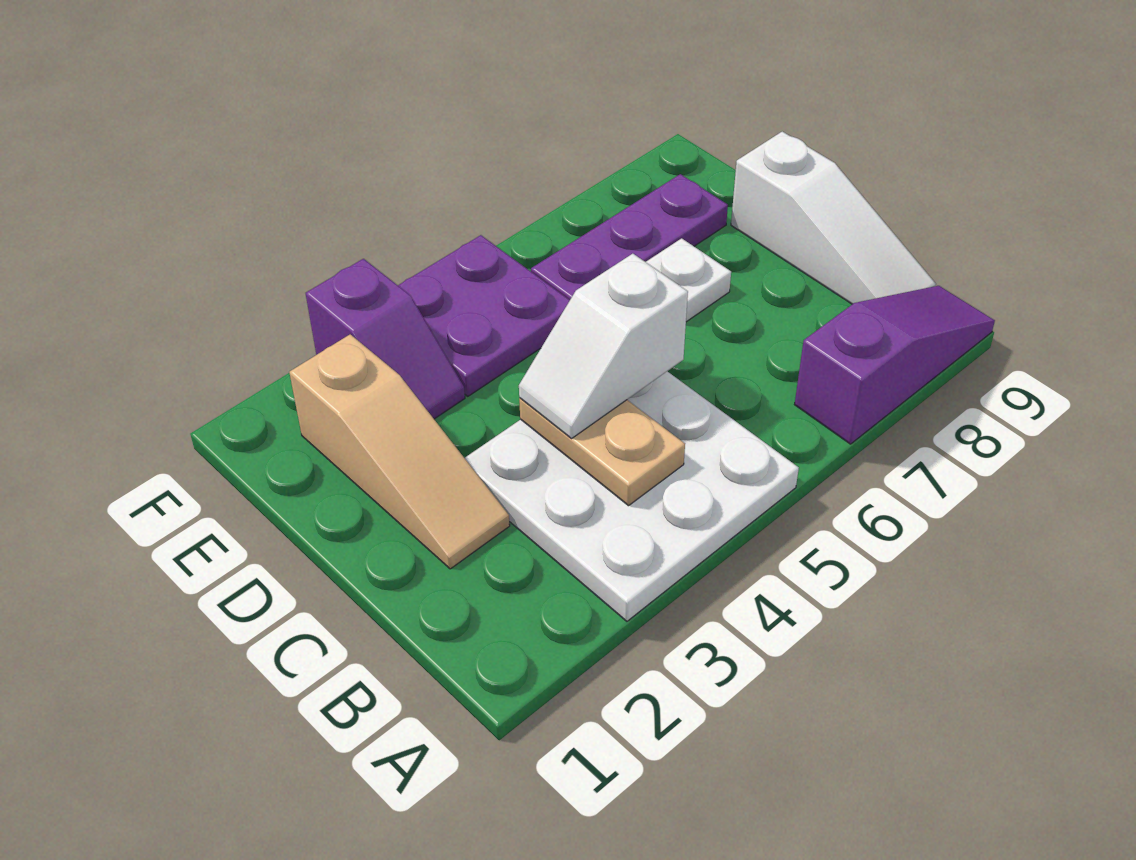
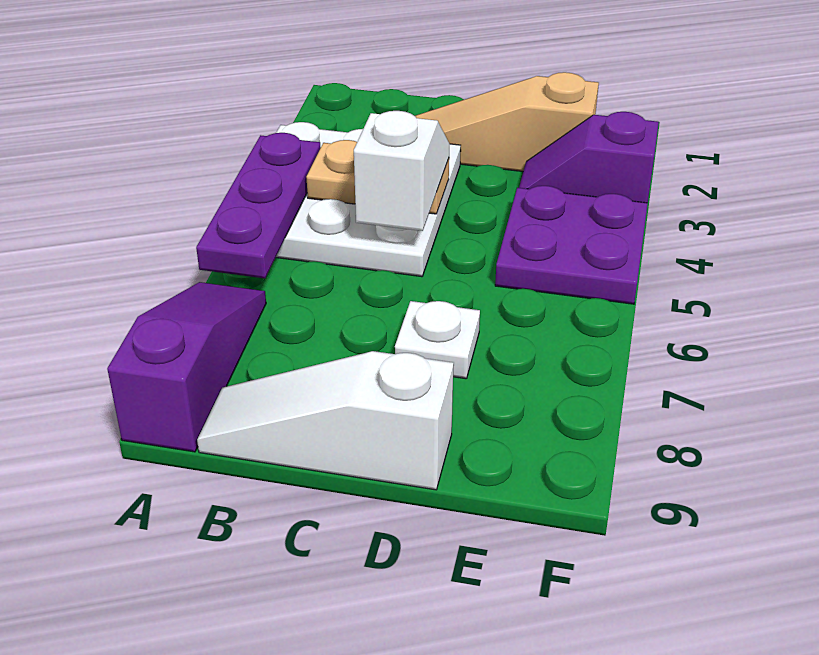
purple slope A7:A9 level 1 top 7 -> purple slope A7:A9 level 1 top 9
purple plate E6:E8 level 1 -> purple plate A4:A6 level 2

